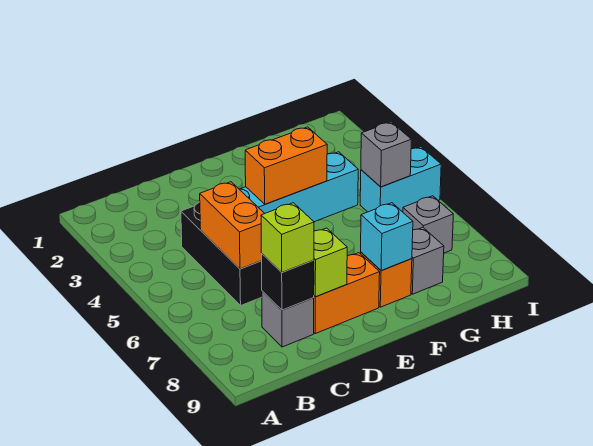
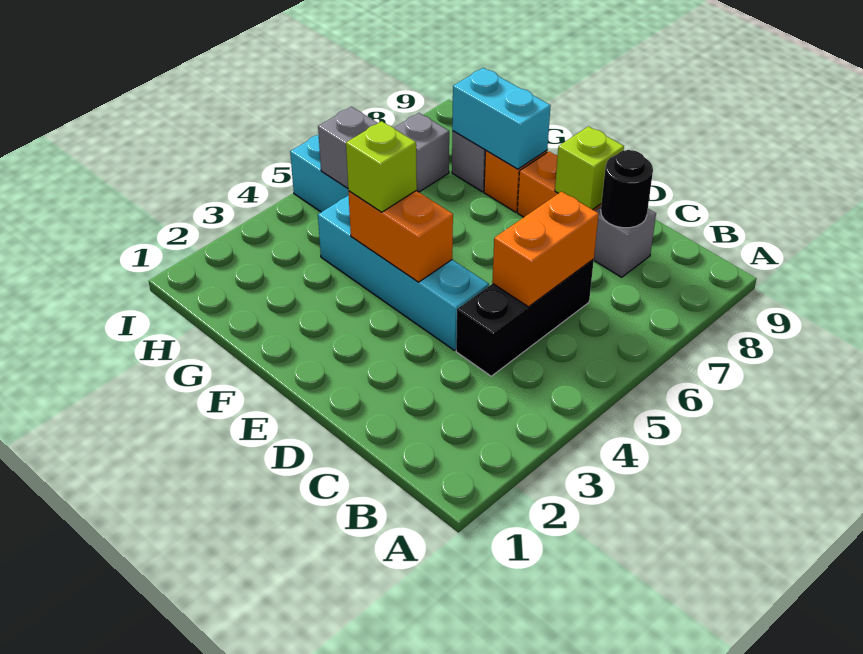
black brick C8 level 2 -> black round brick C8 level 2
lime brick C8 level 3 -> lime brick F4 level 3
cyan brick F8 level 2 -> cyan brick F8:G8 level 2

